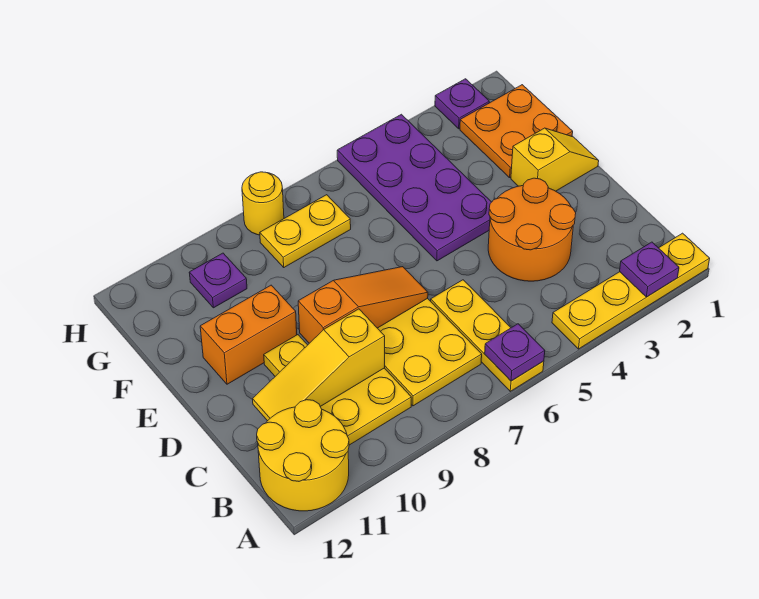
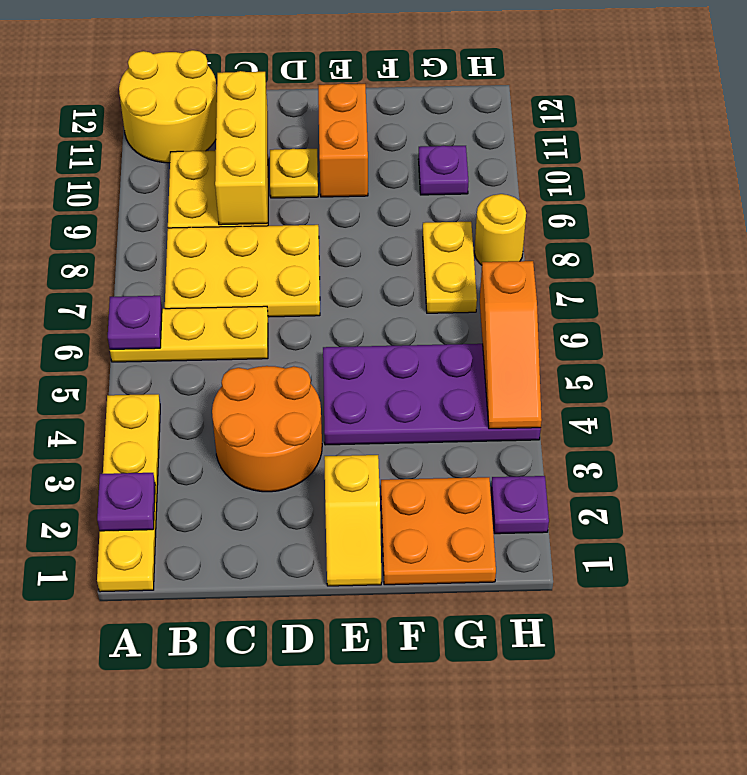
yellow slope C9:C11 level 2 top 9 -> yellow brick C9:C11 level 2
orange slope D7:D9 level 2 top 9 -> orange slope H4:H6 level 2 top 6

